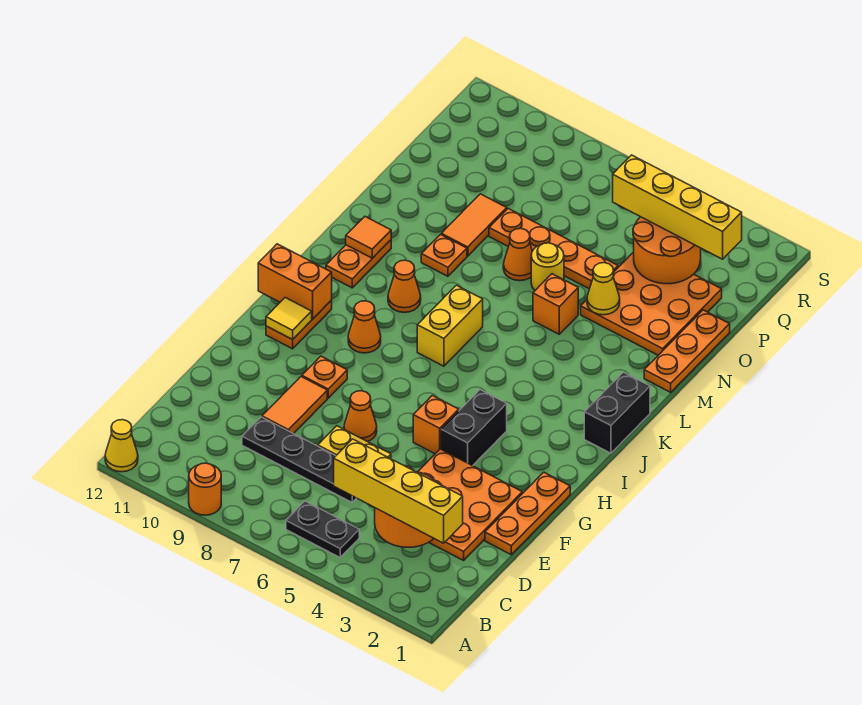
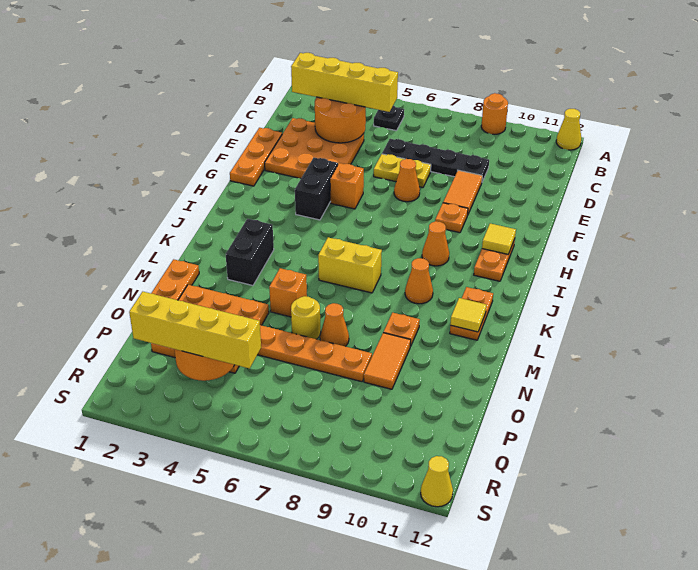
black plate B5:B6 level 1 -> black plate B5 level 1
orange brick I11:I12 level 2 -> none
black brick J1:K1 level 1 -> black brick K3:L3 level 1
yellow brick J7:K7 level 1 -> yellow brick K6:K7 level 1
orange tile L11 level 2 -> yellow tile L11 level 2
yellow cone N4 level 2 -> yellow cone S12 level 1

